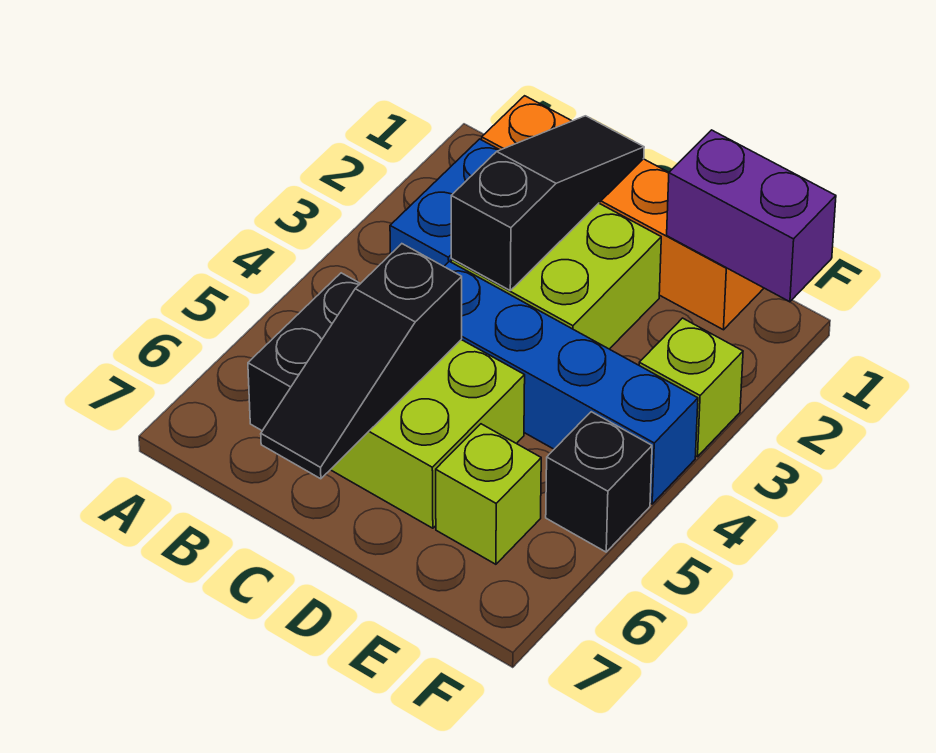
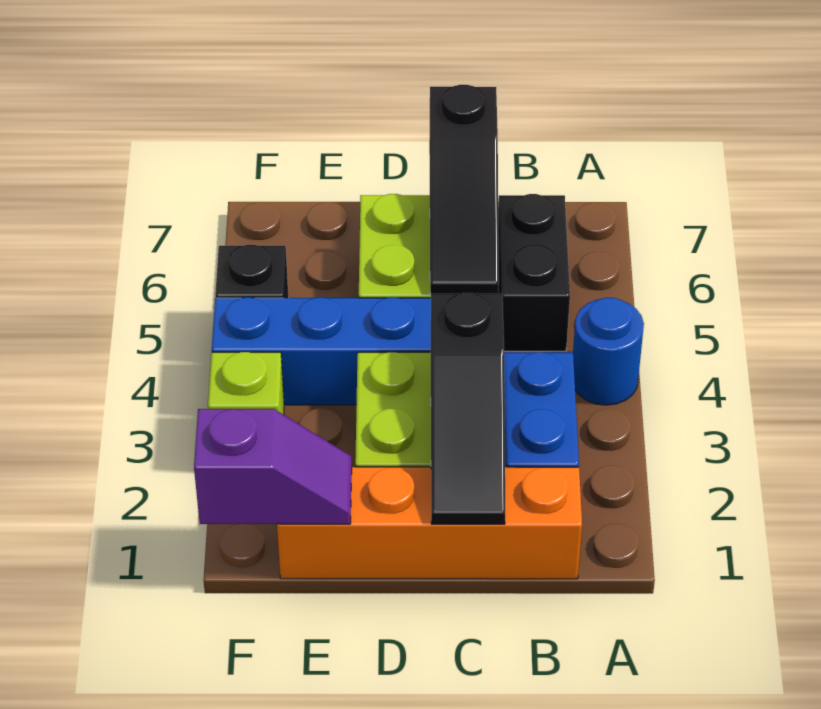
none -> blue round brick A4 level 1
black slope C5:C7 level 2 top 5 -> black slope C5:C7 level 2 top 7
purple brick E1:F1 level 2 -> purple slope E1:F1 level 2 top F
lime brick E6 level 1 -> none

